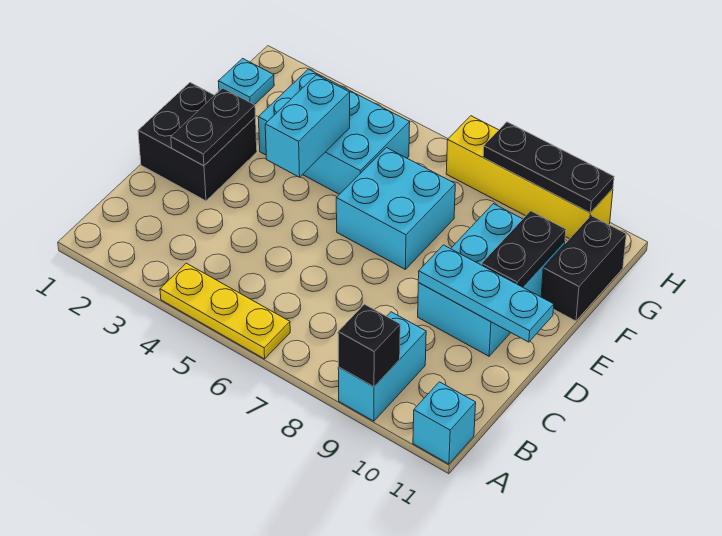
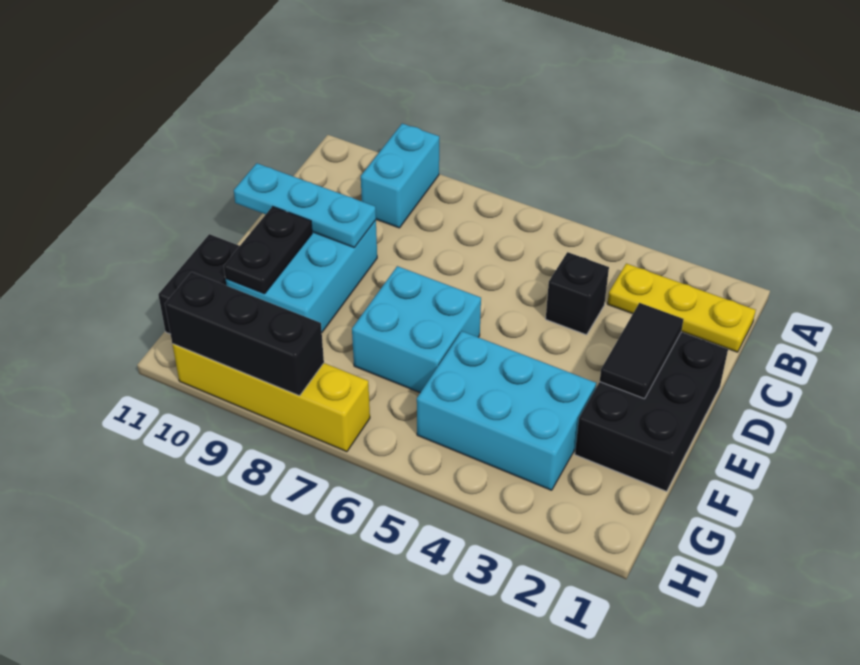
yellow plate A4:A6 level 1 -> yellow plate B1:B3 level 1
black brick A9 level 2 -> black brick C4 level 1
cyan brick A11 level 1 -> none
black brick D1:E2 level 1 -> black brick D1:F2 level 1
black plate D2:E2 level 2 -> black tile D2:E2 level 2
cyan brick E4:F4 level 2 -> none
cyan plate G1 level 1 -> none
black plate H8:H10 level 2 -> black brick H8:H10 level 2

